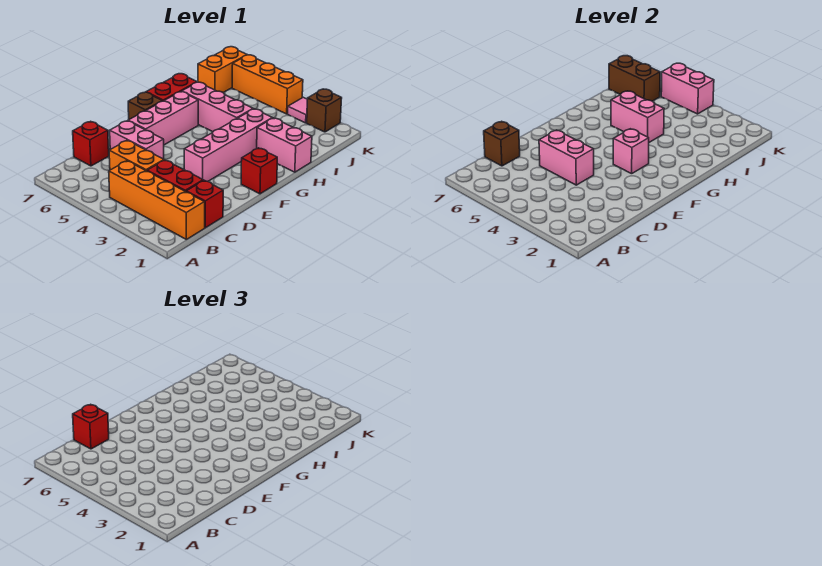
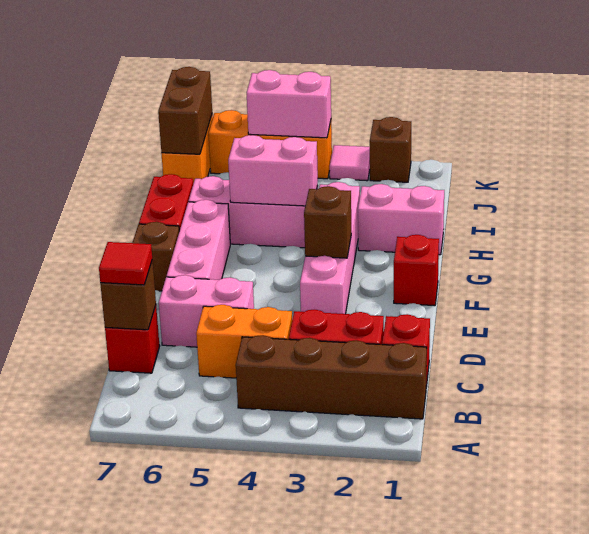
orange brick B1:B4 level 1 -> brown brick B1:B4 level 1
red brick C7 level 3 -> red tile C7 level 3
pink brick D4:D5 level 2 -> none
pink brick F3 level 2 -> brown brick F3 level 2
brown brick J6:J7 level 2 -> brown brick J7:K7 level 2

